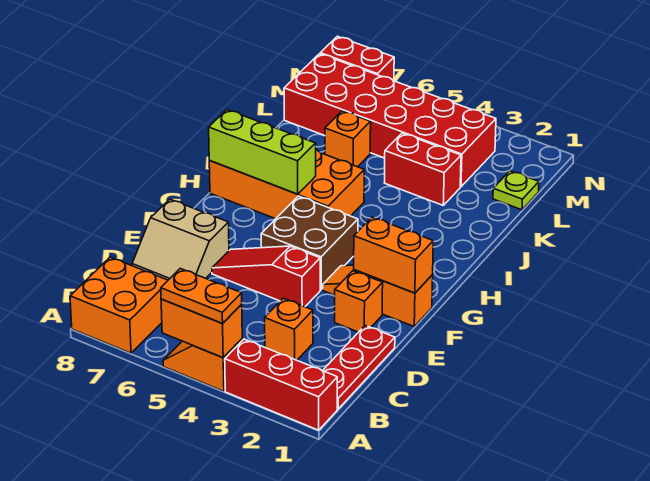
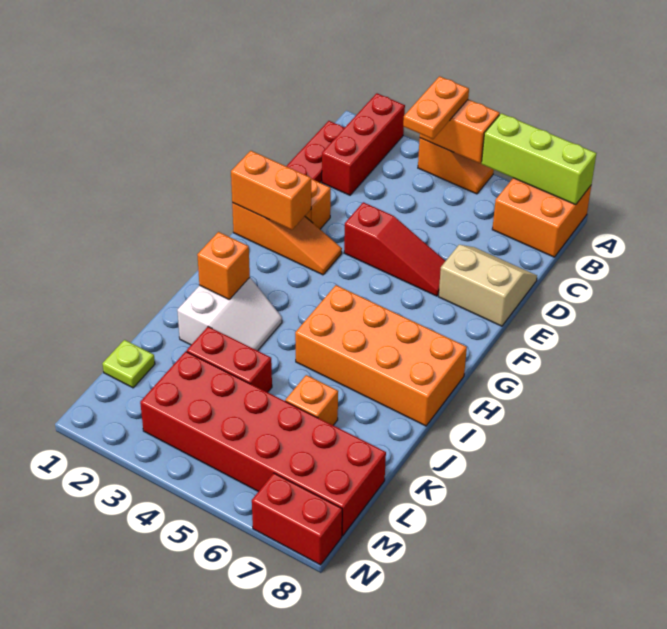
red brick A1:A3 level 1 -> red brick A2:C2 level 1
orange plate A4:A5 level 3 -> orange plate A4:B4 level 3
orange brick C3 level 1 -> orange brick I2 level 2
brown brick F4:G5 level 1 -> none
lime brick H6:H8 level 2 -> lime brick A6:A8 level 2
none -> white slope I2:J3 level 1 top 2

